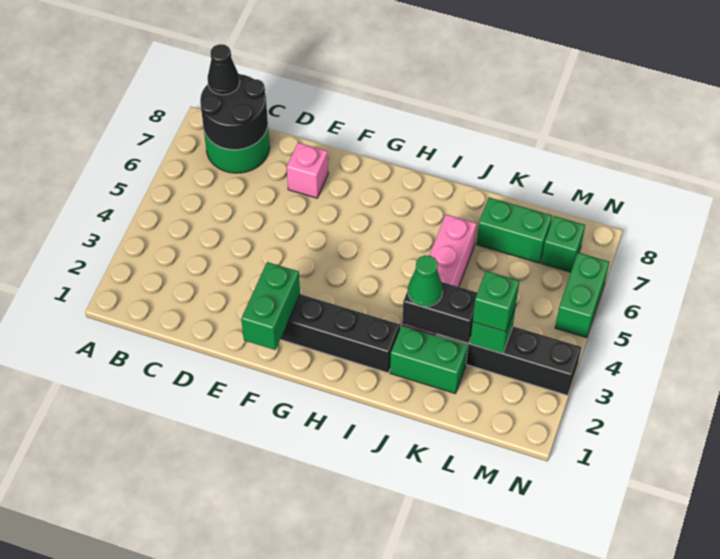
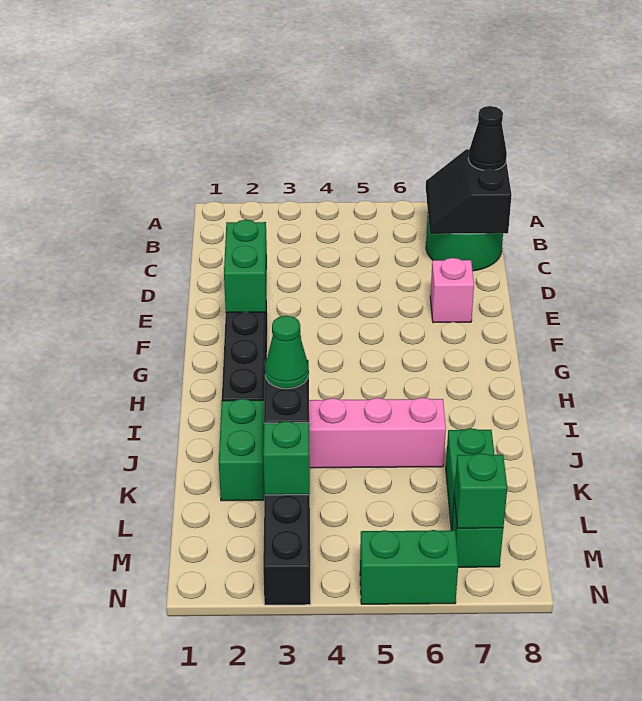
black round brick B7:C8 level 2 -> black slope B7:C8 level 2 top 8
green brick F1:F2 level 2 -> green brick E2:F2 level 2
green brick L3 level 3 -> green brick M7 level 2

